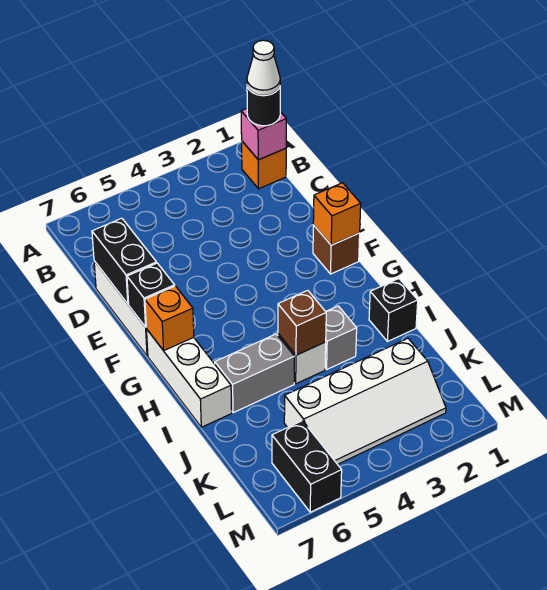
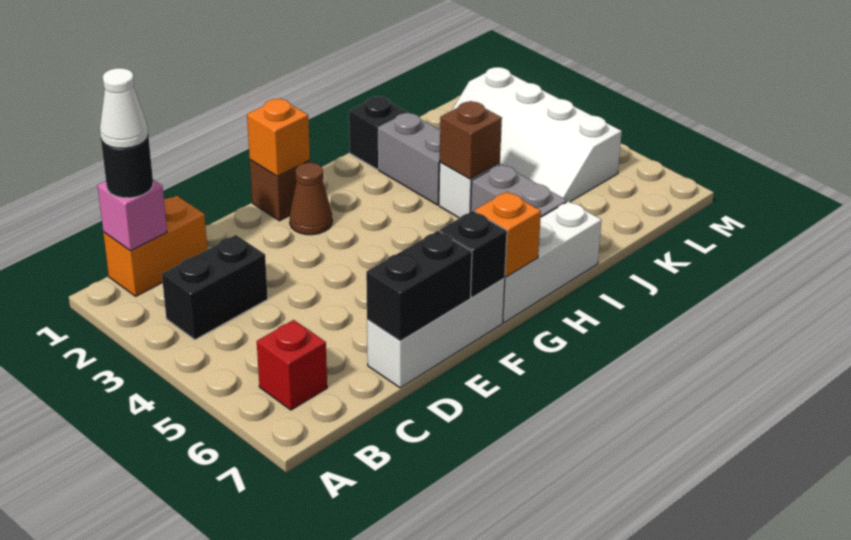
orange brick B1 level 1 -> orange brick B1:C1 level 1
none -> red brick B6 level 1
none -> brown cone F2 level 1
grey brick I3 level 1 -> grey brick I2:I3 level 1
white slope K2:L5 level 1 top K -> white slope K2:L5 level 1 top L
black brick L6:M6 level 1 -> black brick B3:C3 level 1

